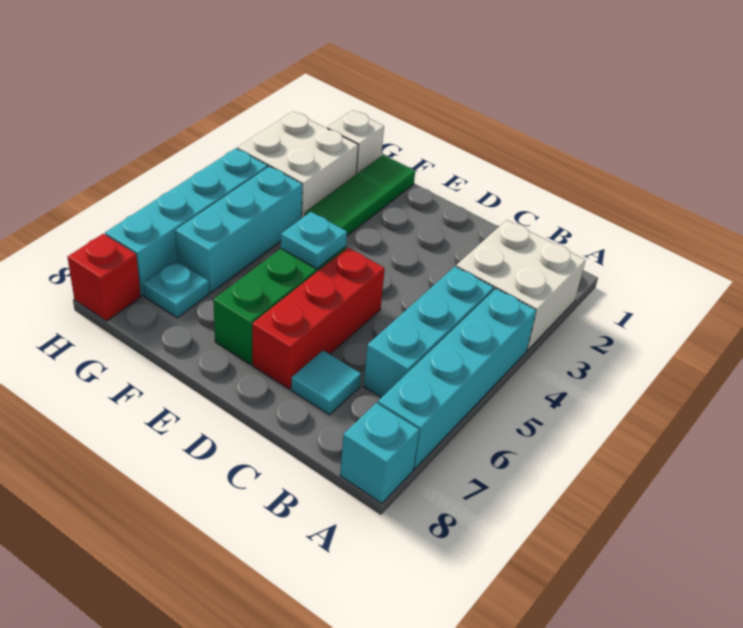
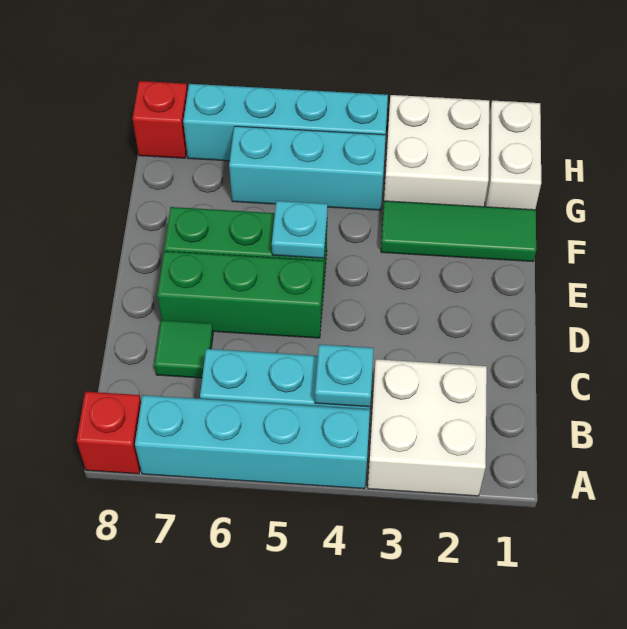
cyan brick A8 level 1 -> red brick A8 level 1
cyan tile C7 level 1 -> green tile C7 level 1
red brick D5:D7 level 1 -> green brick D5:D7 level 1
white brick G1 level 1 -> white brick G1:H1 level 1
cyan plate G7 level 1 -> cyan plate B4 level 2

